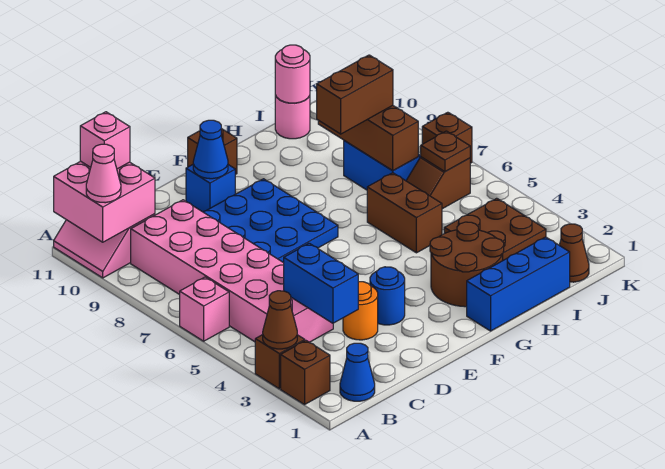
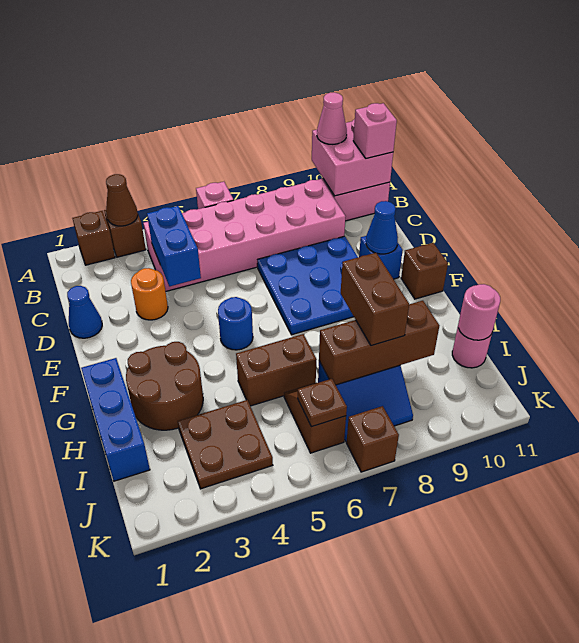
blue cone B1 level 1 -> blue cone D1 level 1
blue brick C3:C4 level 2 -> blue brick C4:D4 level 2
blue round brick E3 level 1 -> blue round brick F5 level 1
brown cone J1 level 1 -> none

